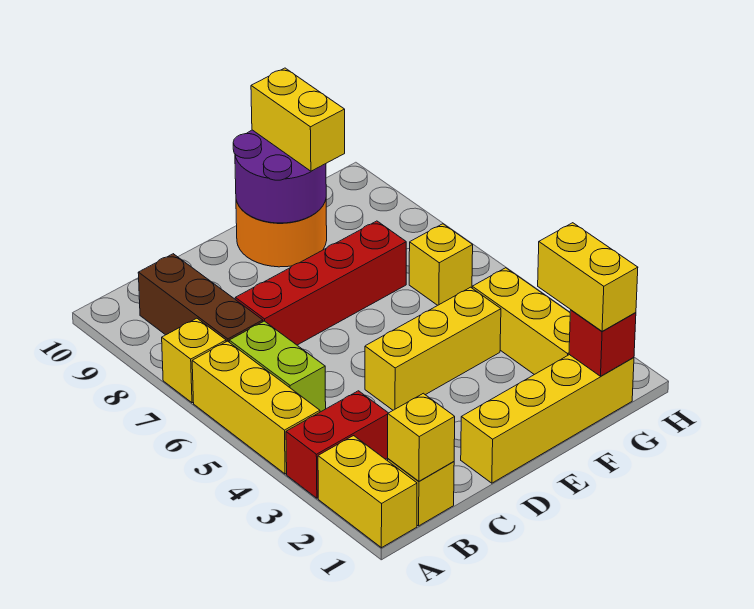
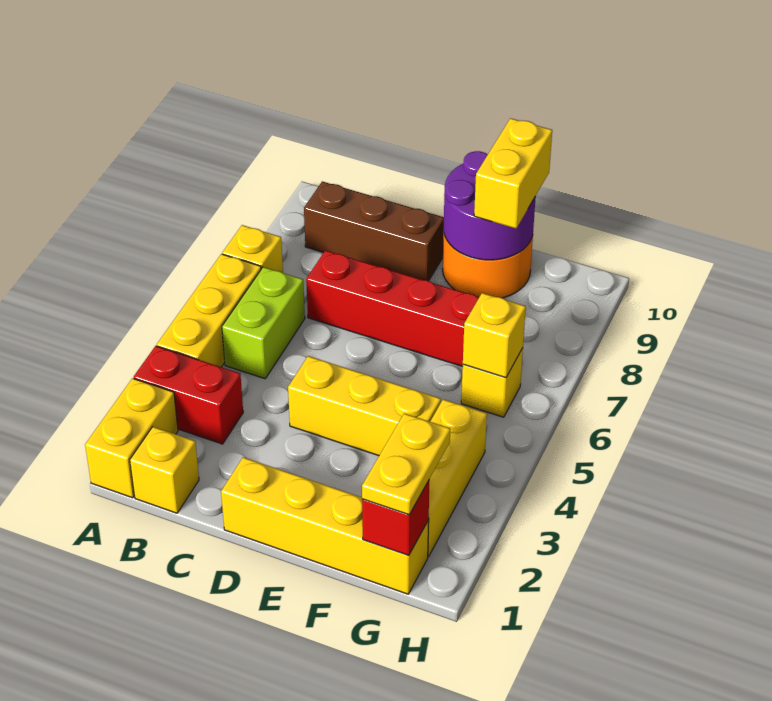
yellow brick B1 level 2 -> yellow brick G6 level 2
brown brick B7:B9 level 1 -> brown brick B9:D9 level 1
yellow brick G1:G2 level 3 -> yellow plate G1:G2 level 3

